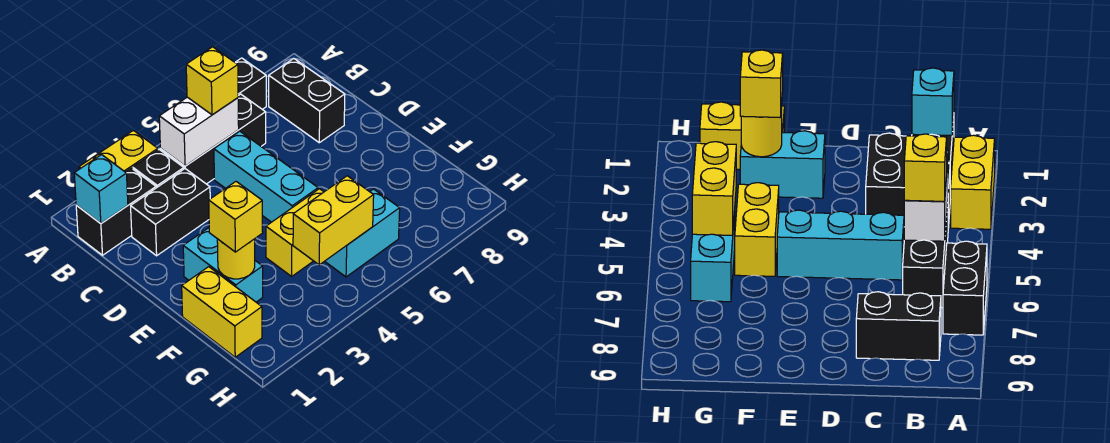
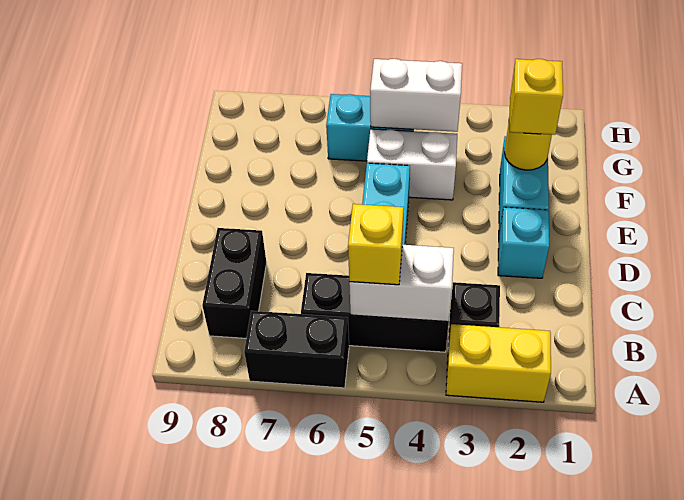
black brick B1:B2 level 1 -> none
cyan brick B1 level 2 -> cyan brick D2 level 1
black brick C2:C3 level 1 -> none
yellow brick F1:G1 level 1 -> none
yellow brick F4:F5 level 1 -> white brick F4:F5 level 1
yellow brick G4:G5 level 2 -> white brick G4:G5 level 2

